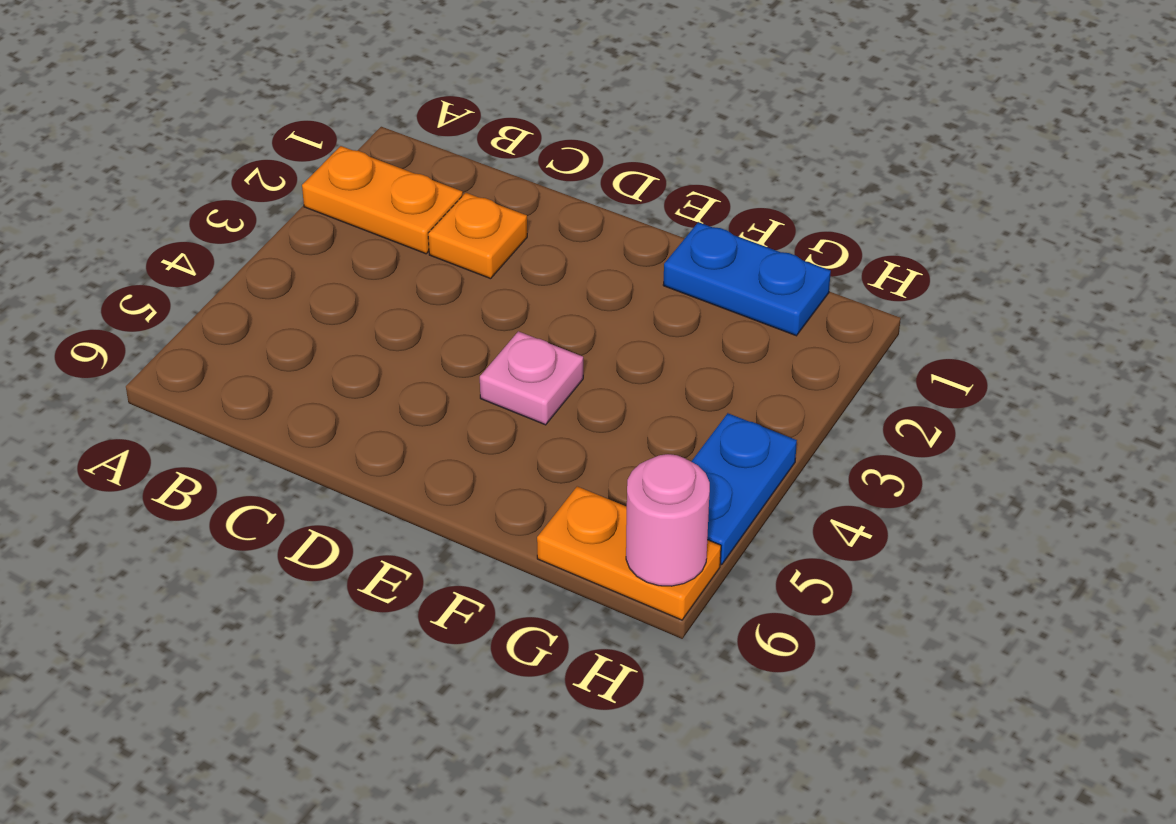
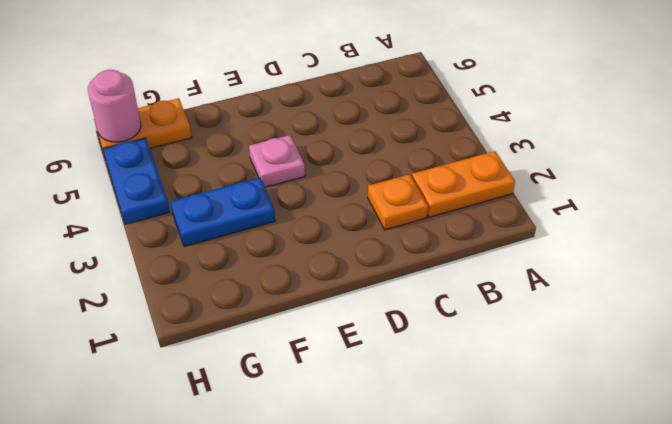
blue plate F1:G1 level 1 -> blue plate F3:G3 level 1

